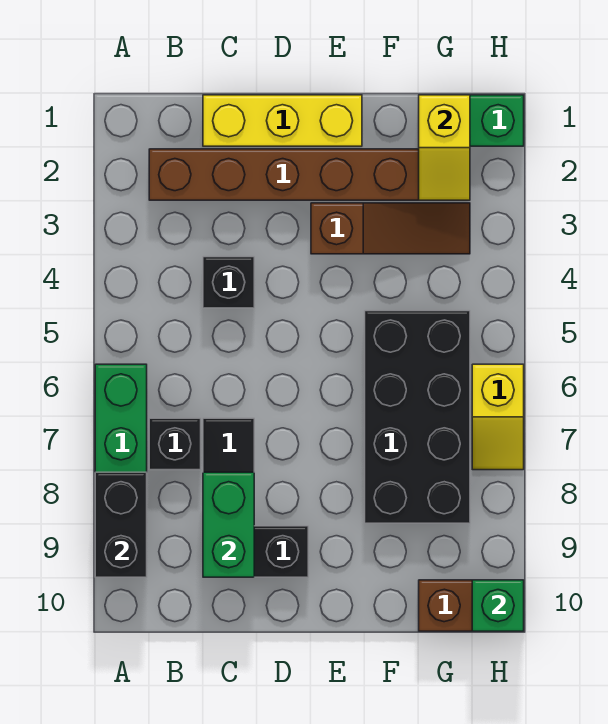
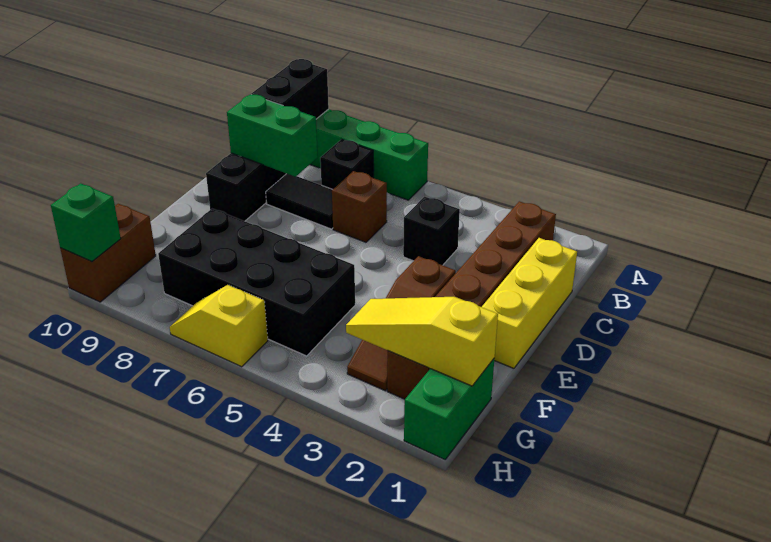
black brick A8:A9 level 2 -> black brick A9:B9 level 2
none -> brown brick C6 level 1
yellow slope G1:G2 level 2 top 1 -> yellow slope G1:G3 level 2 top 1

